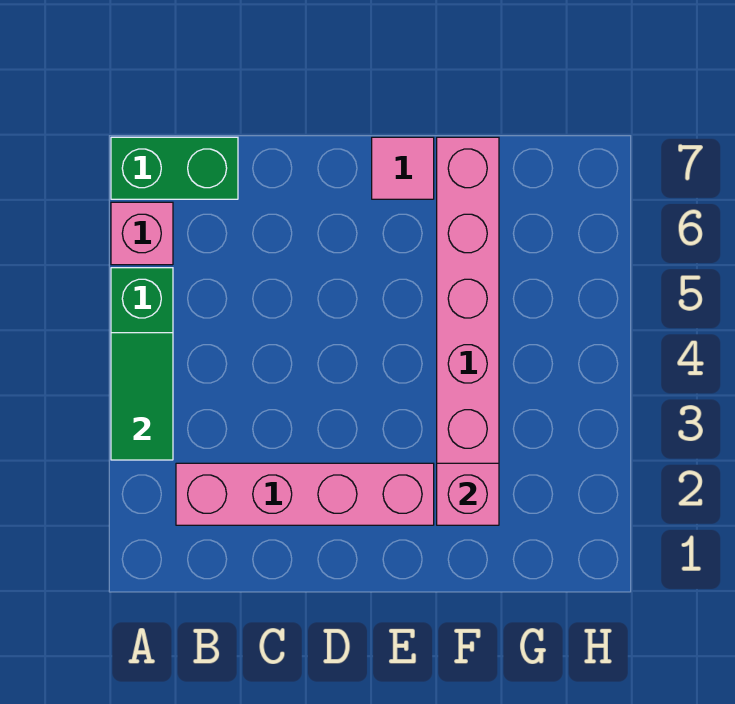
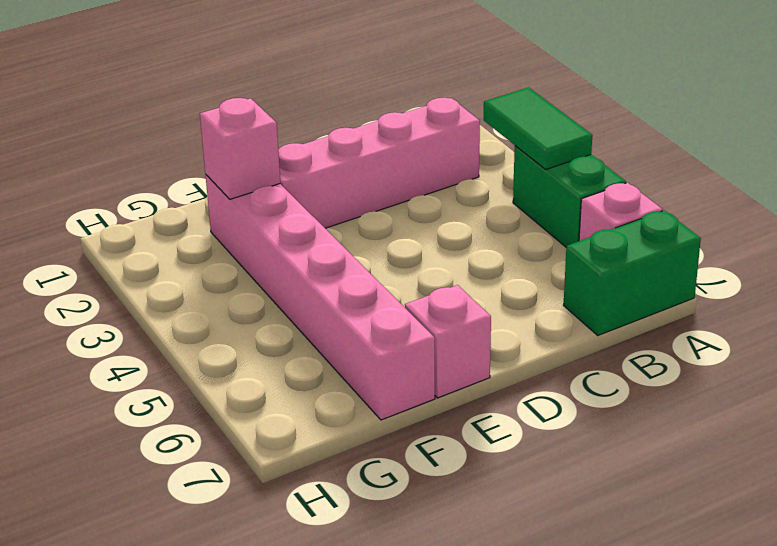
pink tile E7 level 1 -> pink brick E7 level 1

